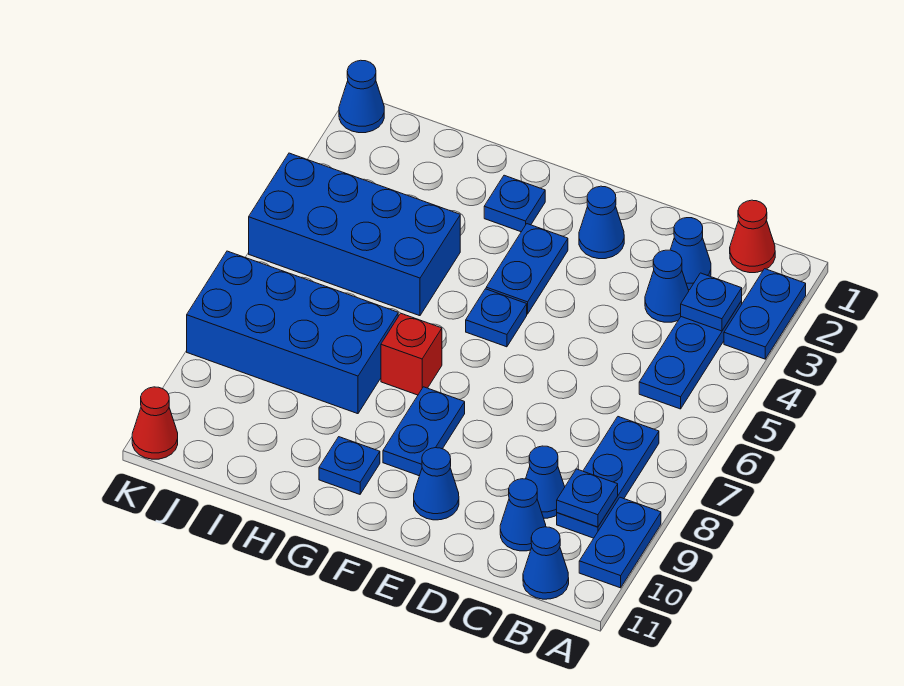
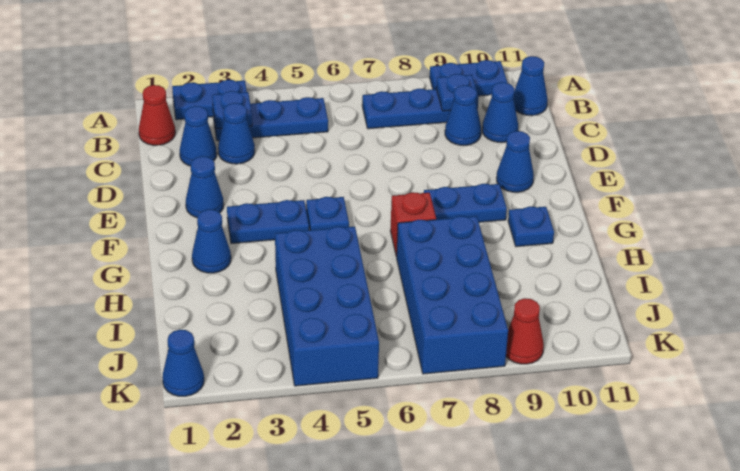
blue plate G2 level 1 -> blue cone G2 level 1
red cone K11 level 1 -> red cone K9 level 1

